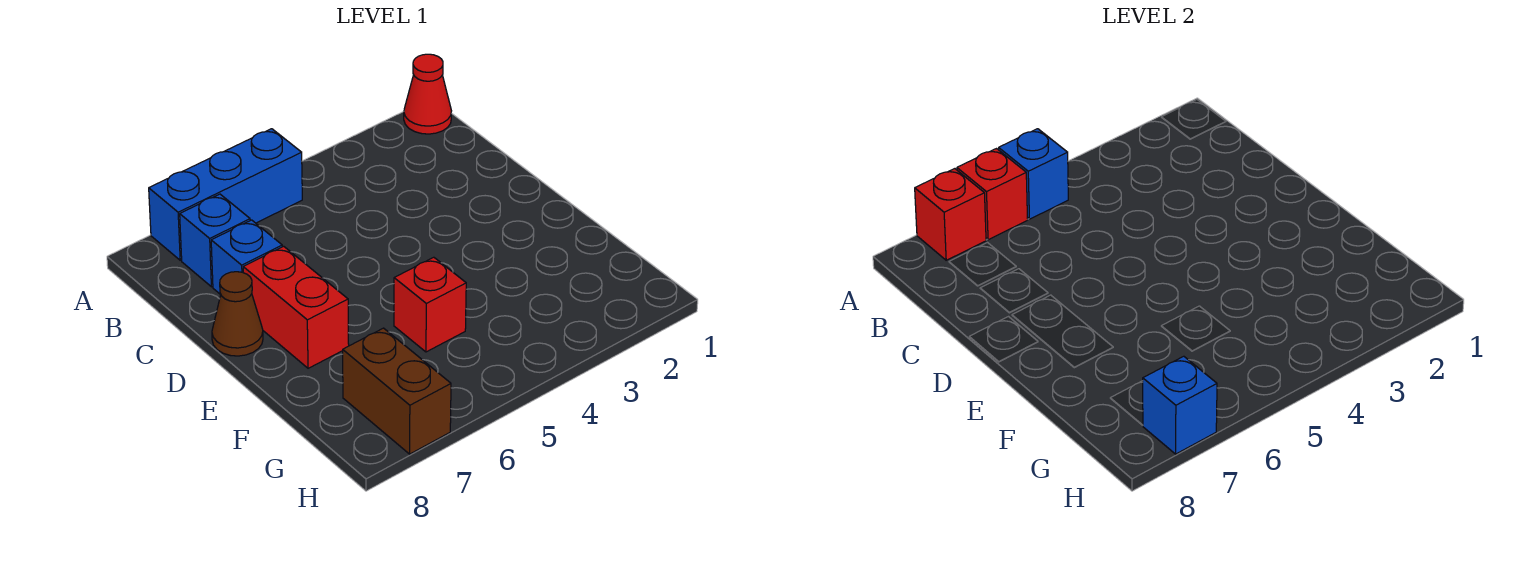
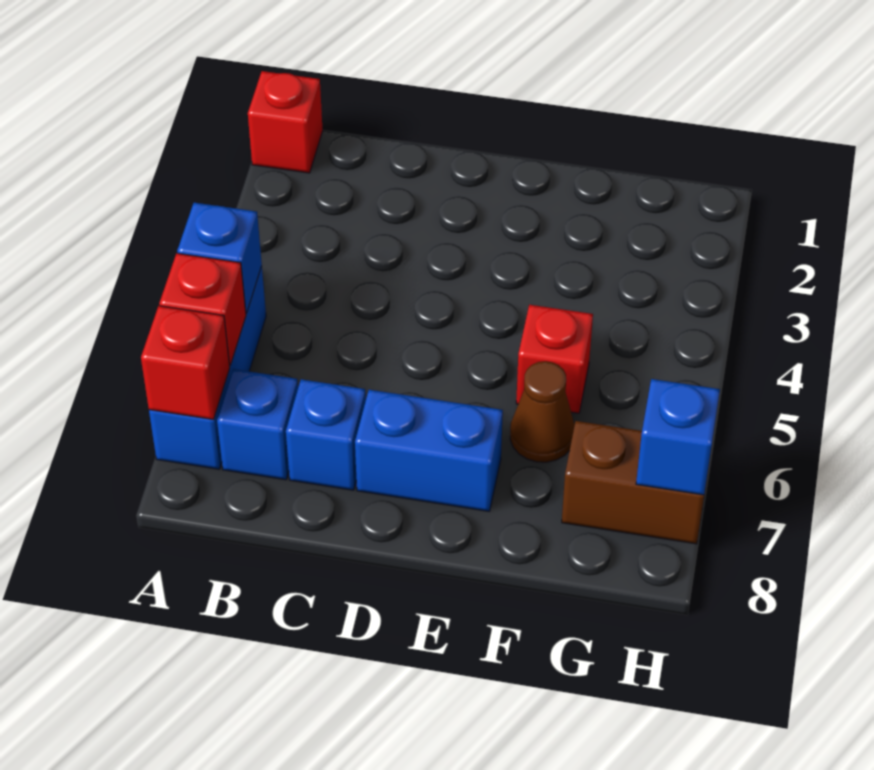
red cone A1 level 1 -> red brick A1 level 1
red brick D7:E7 level 1 -> blue brick D7:E7 level 1
brown cone D8 level 1 -> brown cone F6 level 1

